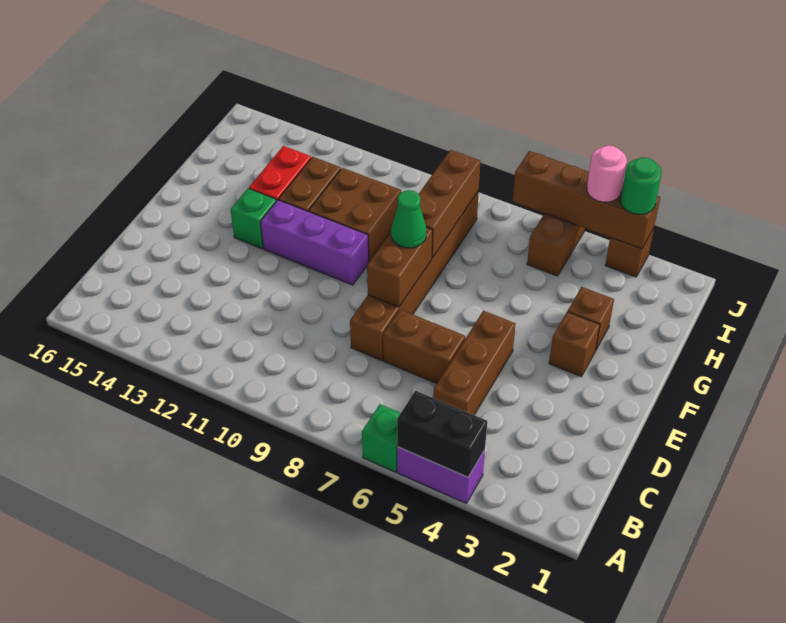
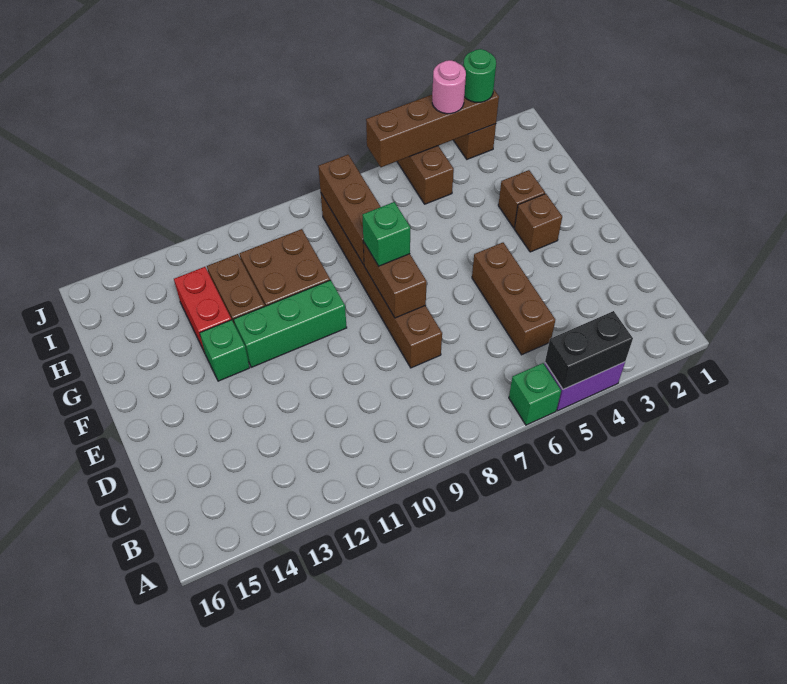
brown brick D6:D7 level 1 -> none
green cone F8 level 3 -> green brick F8 level 3
purple brick F10:F12 level 1 -> green brick F10:F12 level 1

